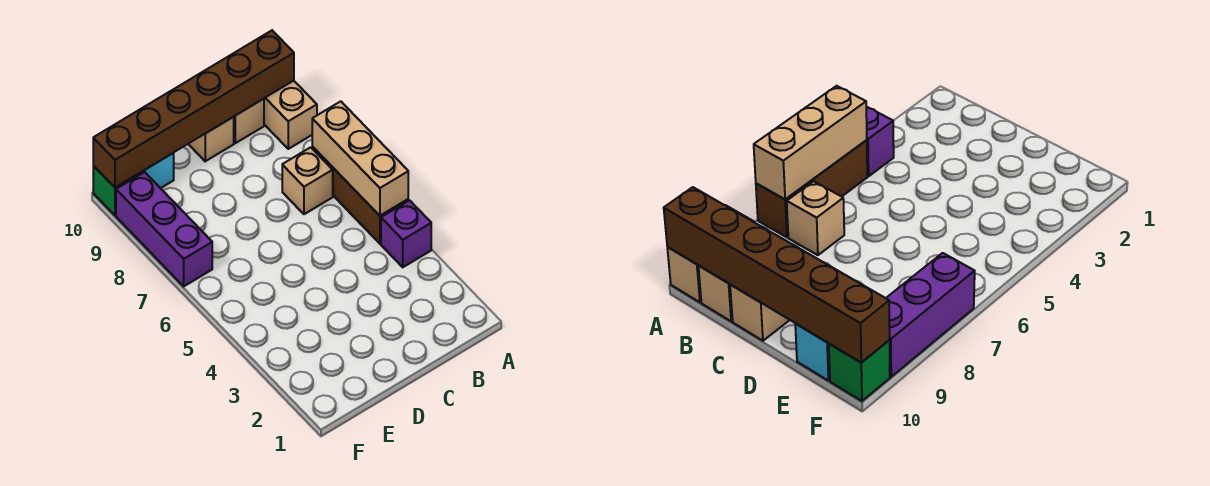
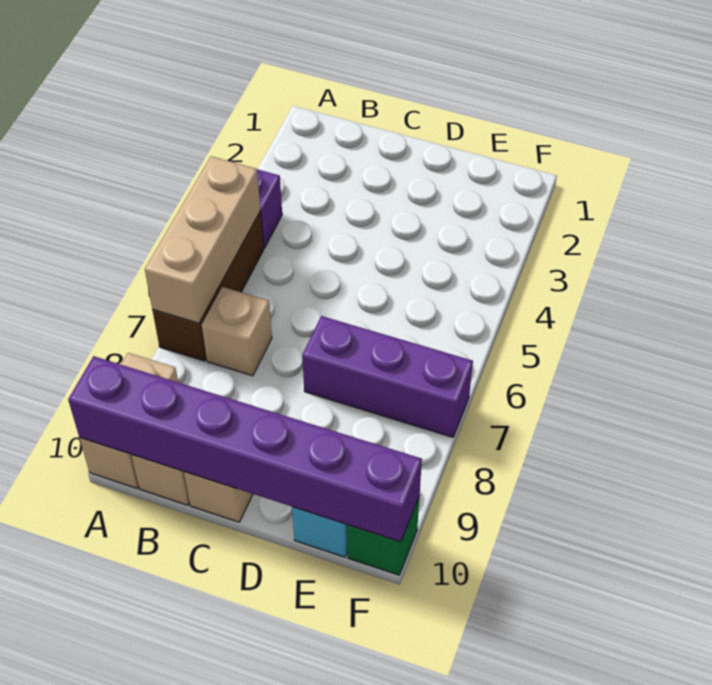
brown brick A10:F10 level 2 -> purple brick A10:F10 level 2
purple brick F7:F9 level 1 -> purple brick D7:F7 level 1

